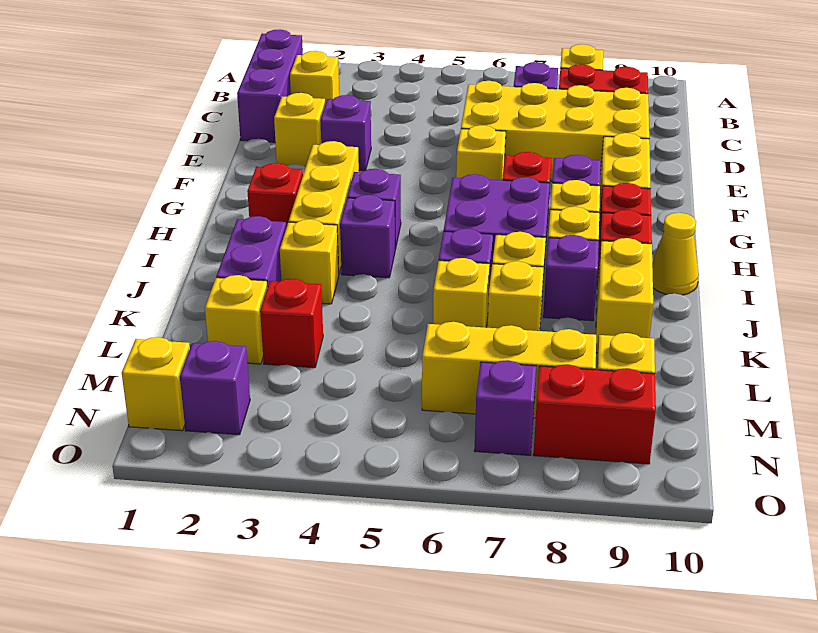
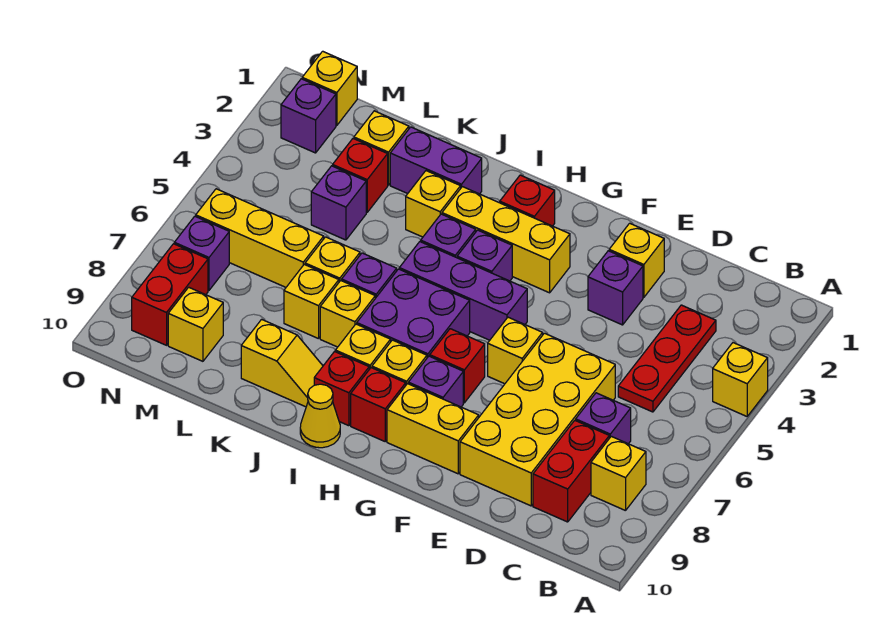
purple brick B1:D1 level 1 -> purple brick G5:I5 level 1
yellow brick C2 level 1 -> yellow brick A4 level 1
none -> red plate C3:C5 level 1
purple brick J8 level 1 -> purple brick L4 level 1
yellow brick J9:K9 level 1 -> yellow slope J9:K9 level 1 top K
yellow brick M6:M8 level 1 -> yellow brick L6:N6 level 1

